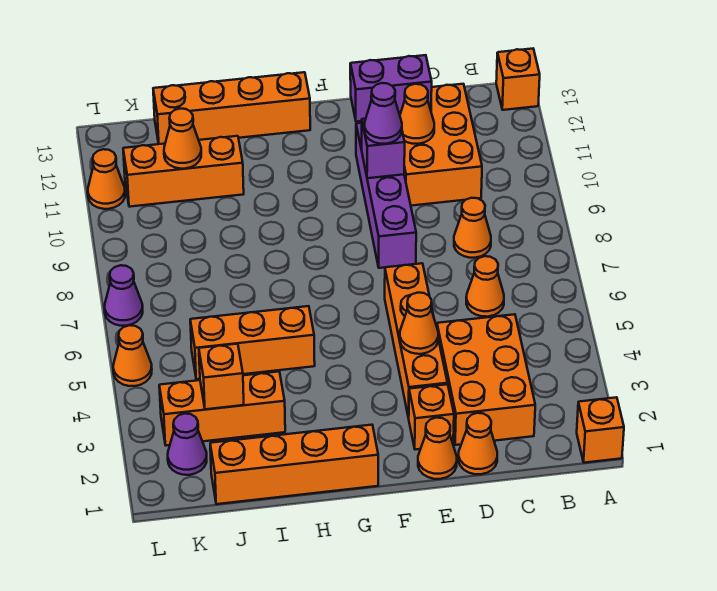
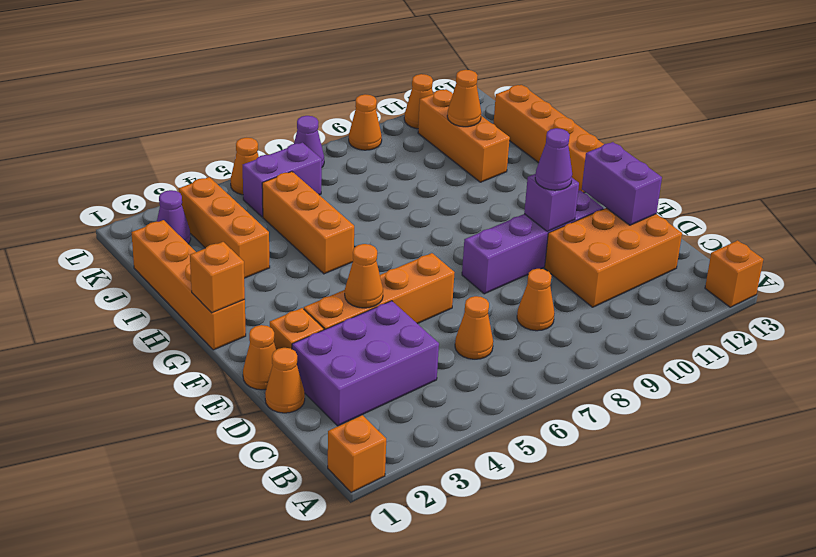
orange brick C2:D4 level 1 -> purple brick C2:D4 level 1
orange cone D11 level 2 -> orange cone L9 level 1
orange brick J3 level 2 -> orange brick G1 level 2
none -> purple brick K5:K6 level 1

